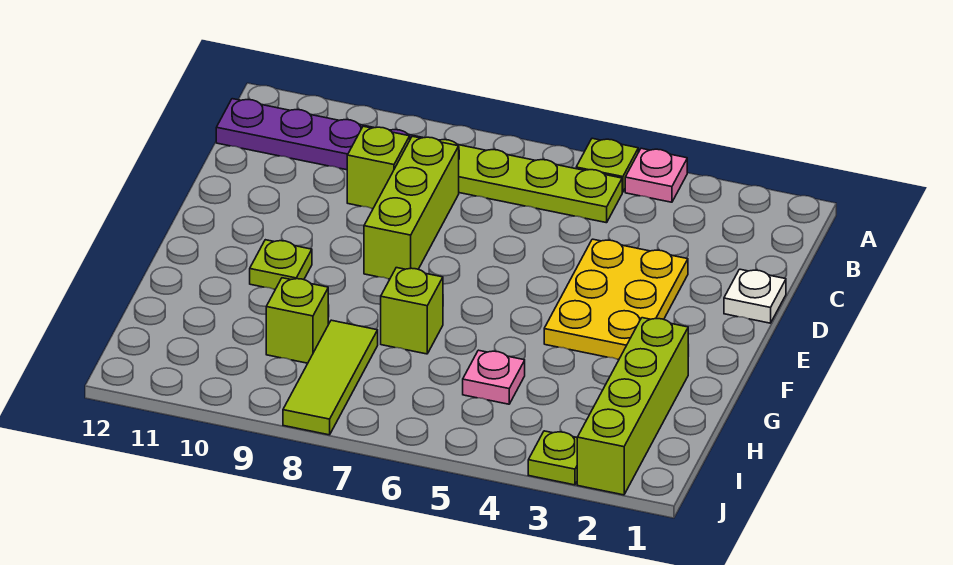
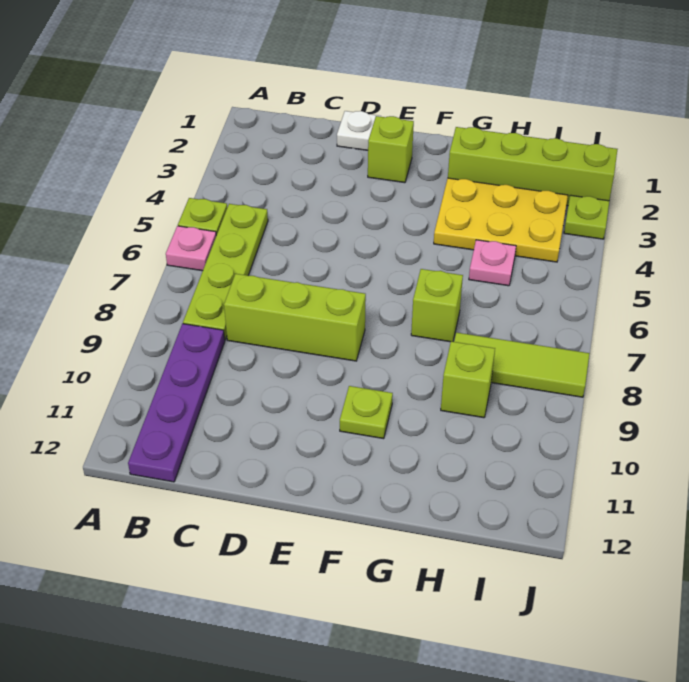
pink plate A4 level 1 -> pink plate A6 level 1
lime brick C9 level 1 -> lime brick E2 level 1
yellow plate D3:F4 level 1 -> yellow plate G3:I4 level 1

